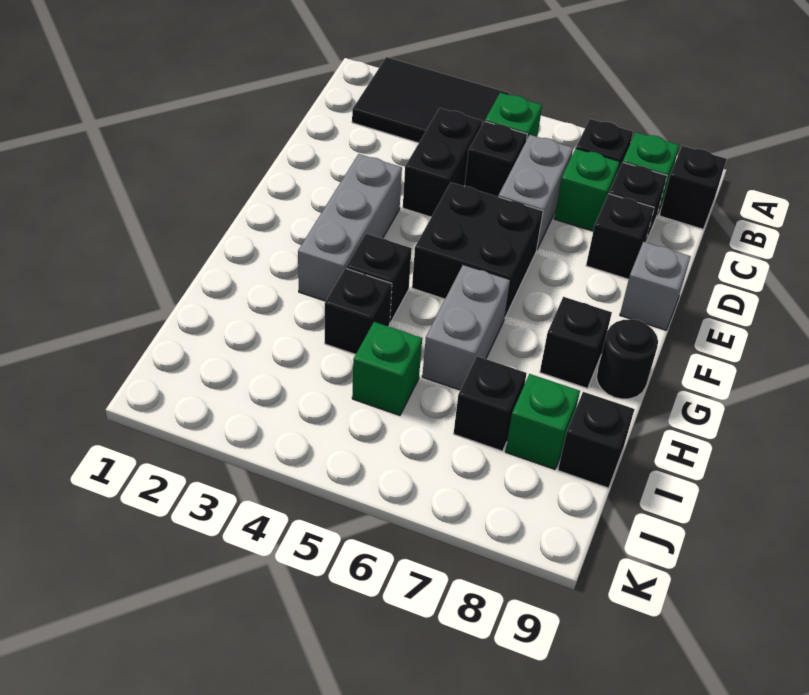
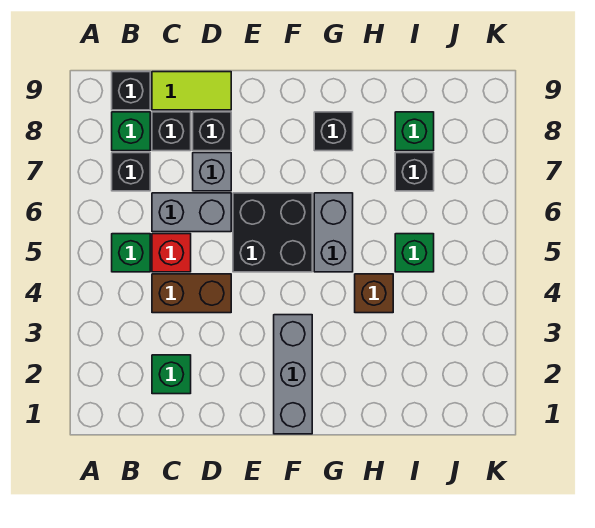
black tile A2:B4 level 1 -> none
black brick C4:D4 level 1 -> brown brick C4:D4 level 1
black brick C5 level 1 -> red brick C5 level 1
green brick C7 level 1 -> green brick C2 level 1
none -> lime tile C9:D9 level 1
grey brick E3:G3 level 1 -> grey brick F1:F3 level 1
grey brick E9 level 1 -> grey brick D7 level 1
black brick G4 level 1 -> none
grey brick G6:H6 level 1 -> grey brick G5:G6 level 1
black round brick G9 level 1 -> none
black brick H4 level 1 -> brown brick H4 level 1
black brick I9 level 1 -> none

